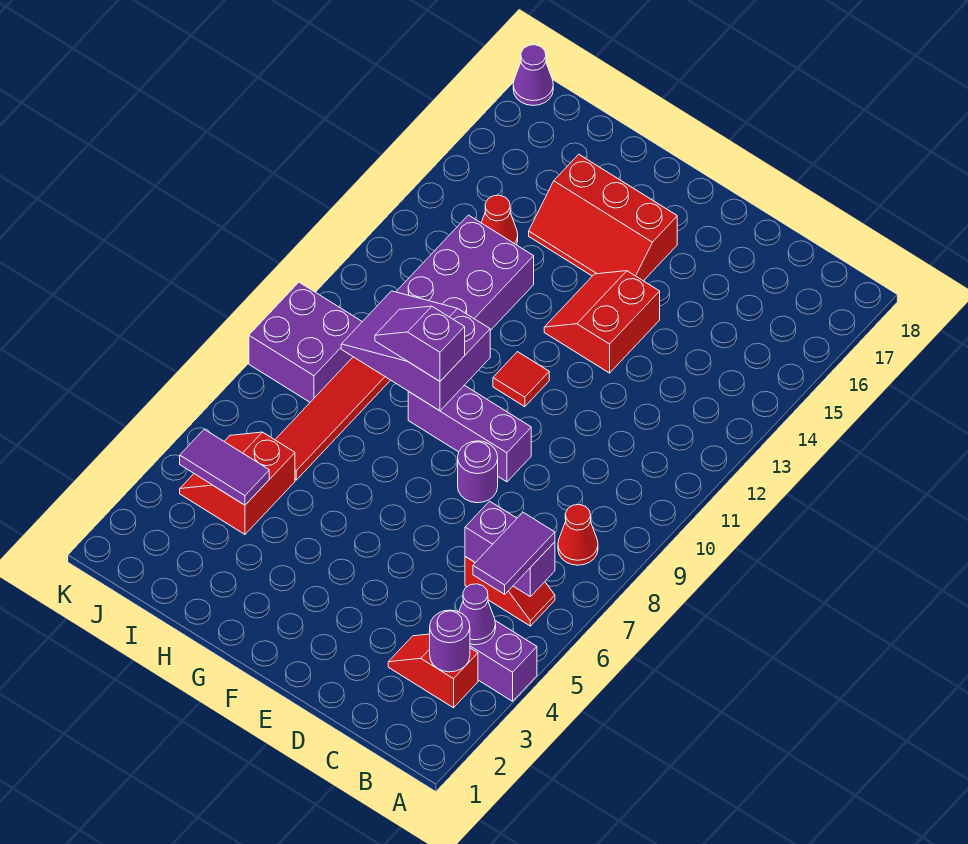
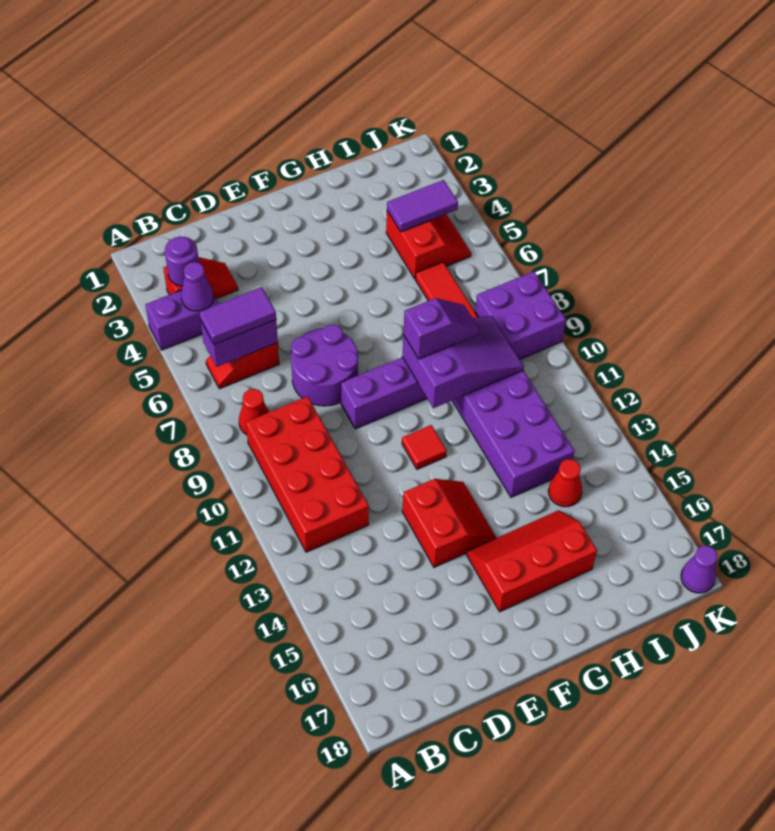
purple tile B5:B6 level 3 -> purple tile B6:C6 level 3
none -> red brick B9:C12 level 1
purple round brick E8 level 1 -> purple round brick D7:E8 level 1

